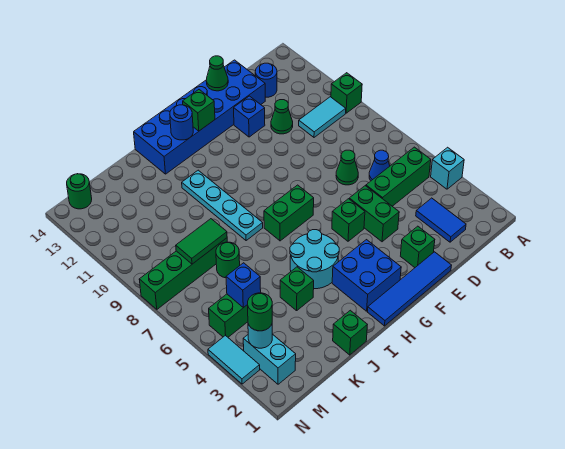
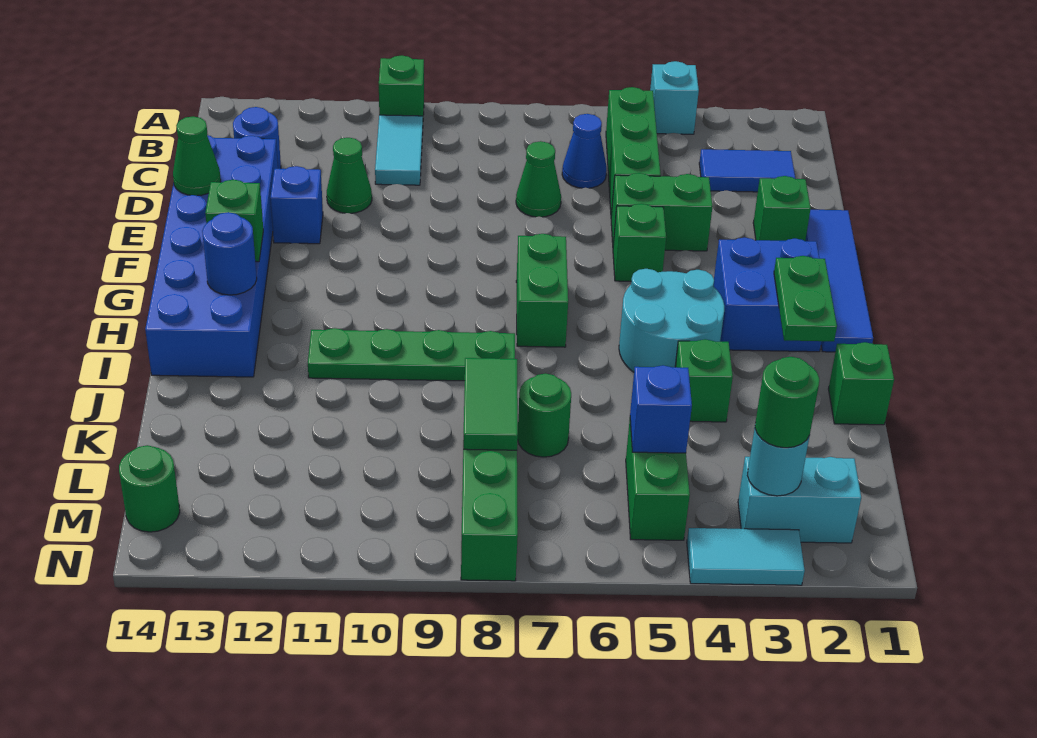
none -> green plate H2:I2 level 2
cyan plate I8:I11 level 1 -> green plate I8:I11 level 1

